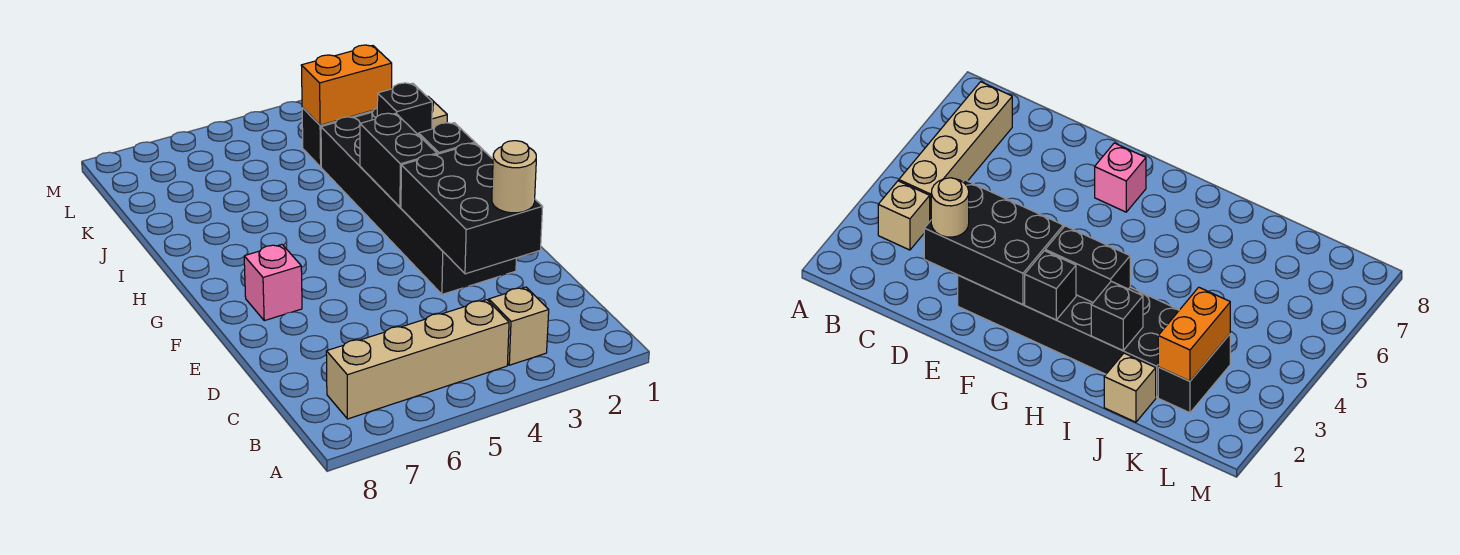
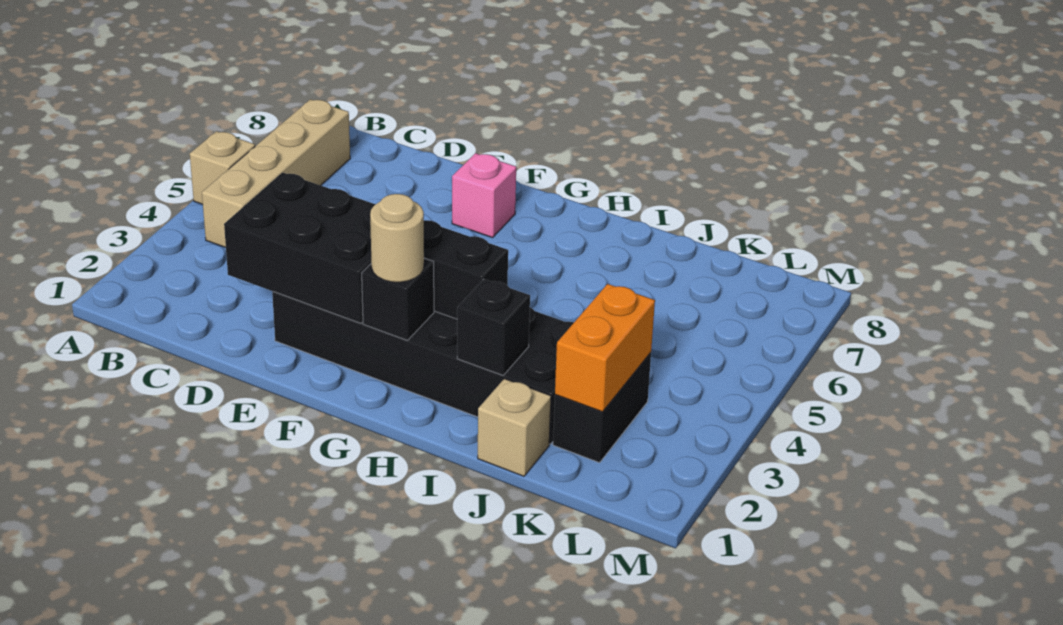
tan brick B3 level 1 -> tan brick A5 level 1
tan round brick D2 level 3 -> tan round brick G2 level 3

